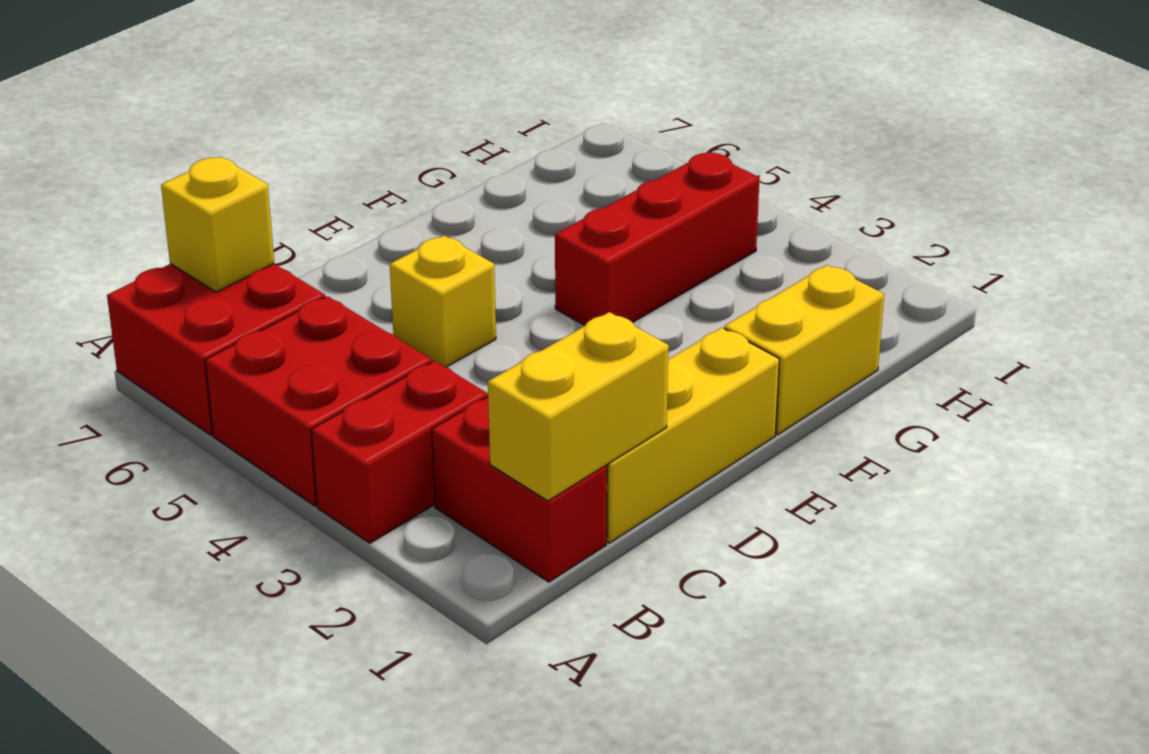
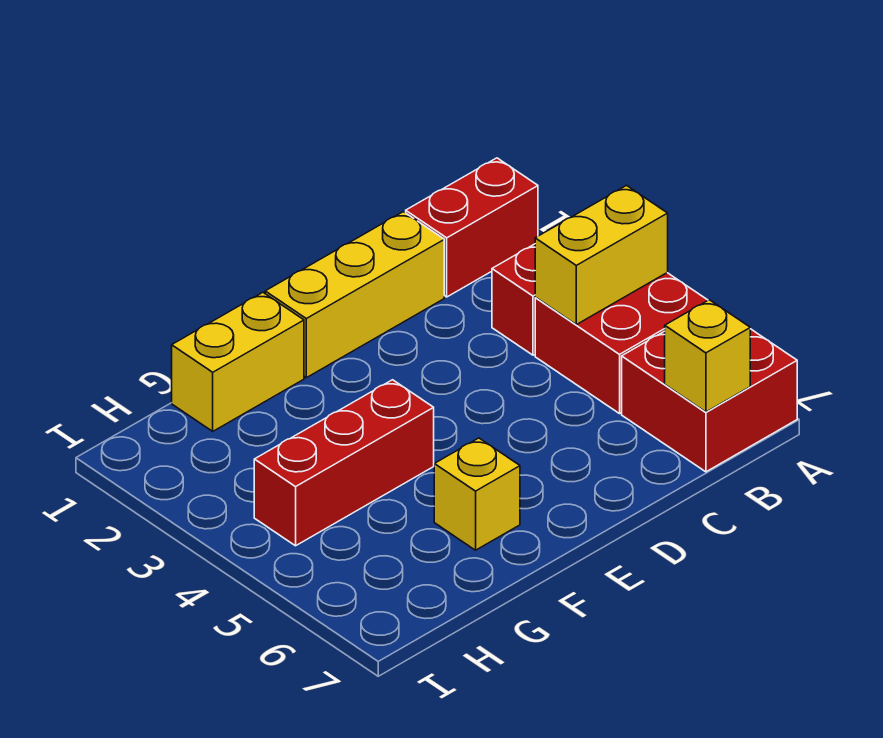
red brick B1:B2 level 1 -> red brick A1:B1 level 1
yellow brick B1:C1 level 2 -> yellow brick A4:B4 level 2
yellow brick D5 level 1 -> yellow brick F6 level 1

